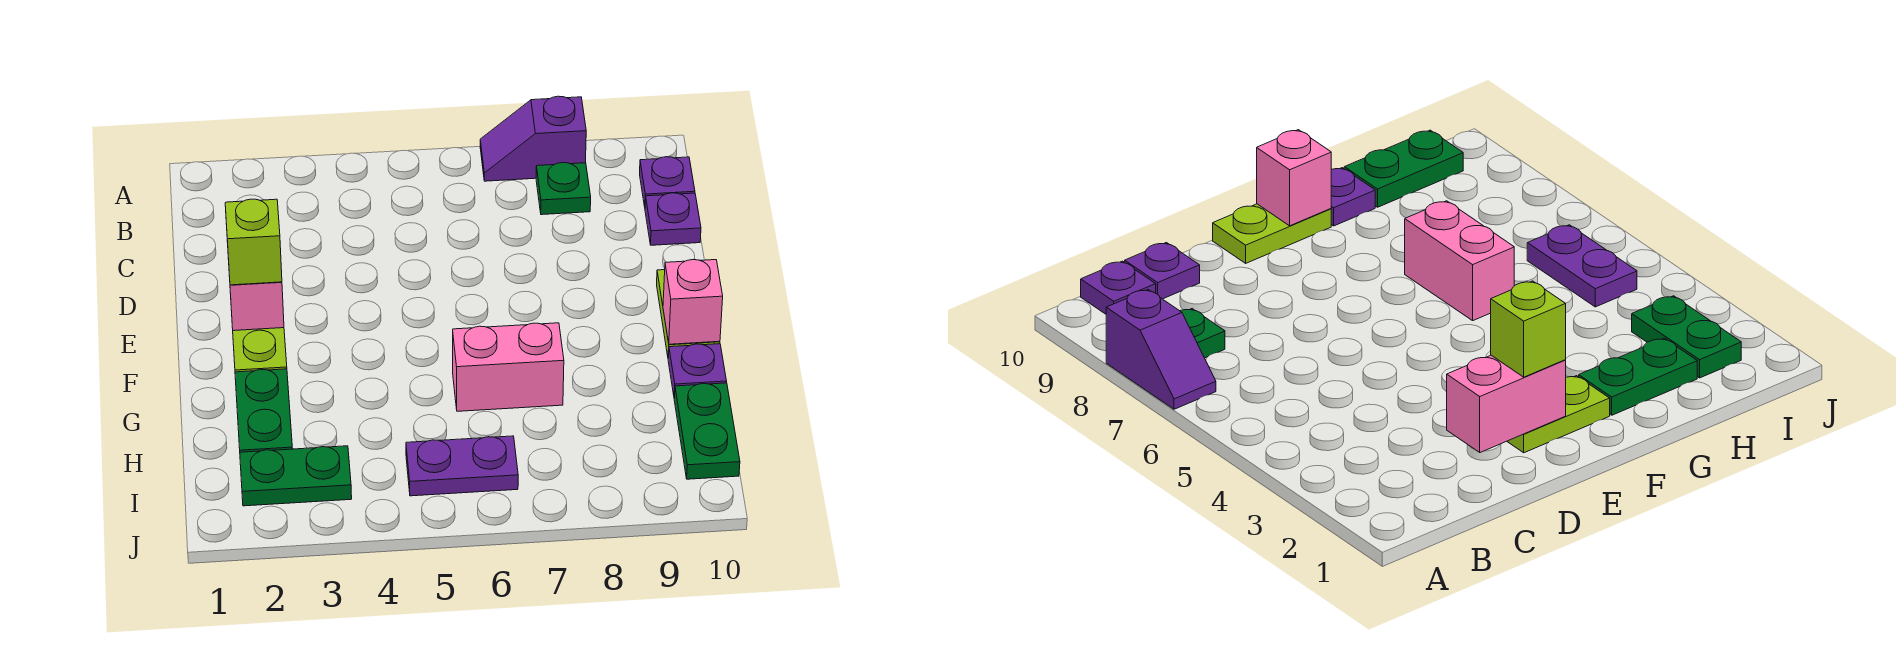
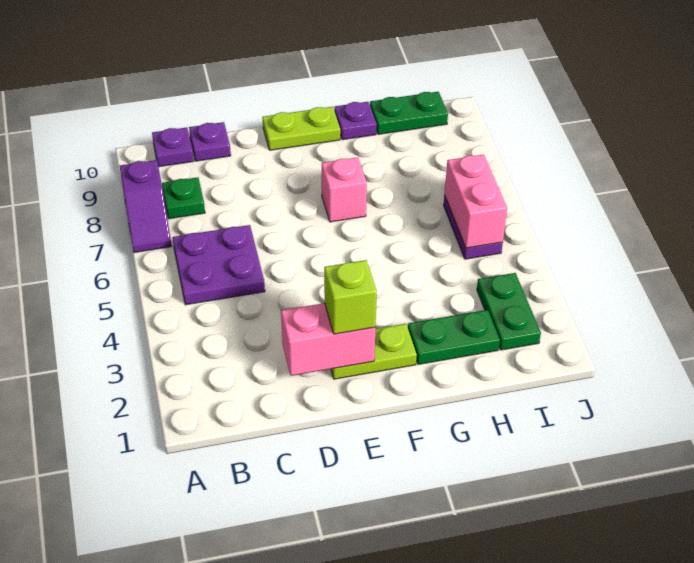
none -> purple plate B5:C6 level 1
pink brick F10 level 2 -> pink brick F7 level 1
pink brick G6:G7 level 1 -> pink brick I5:I6 level 2

